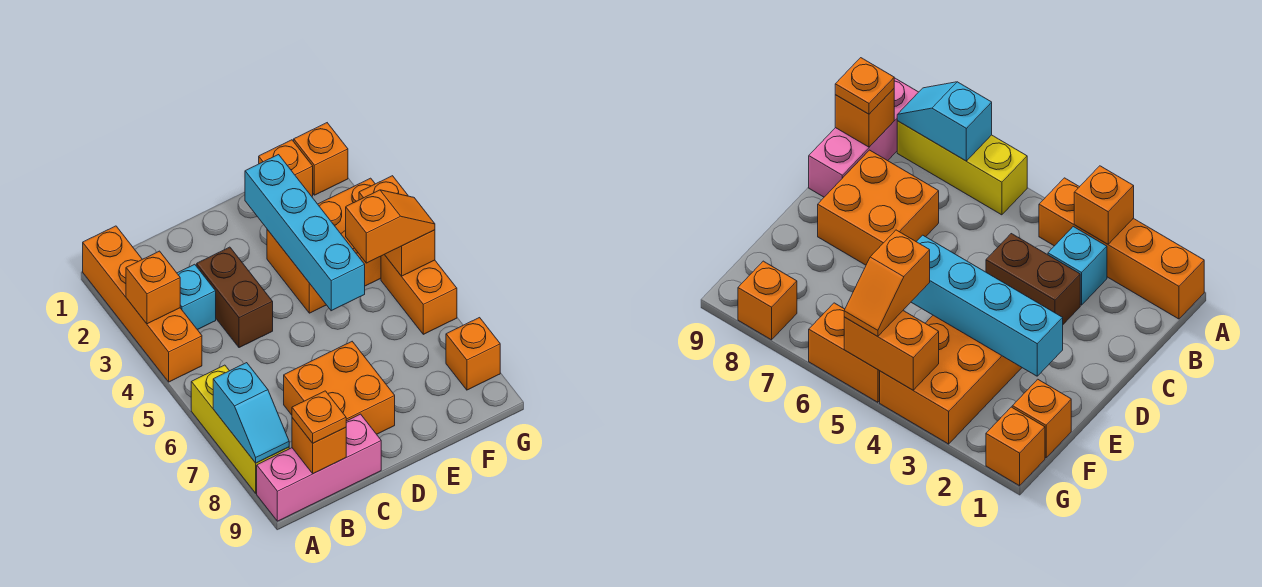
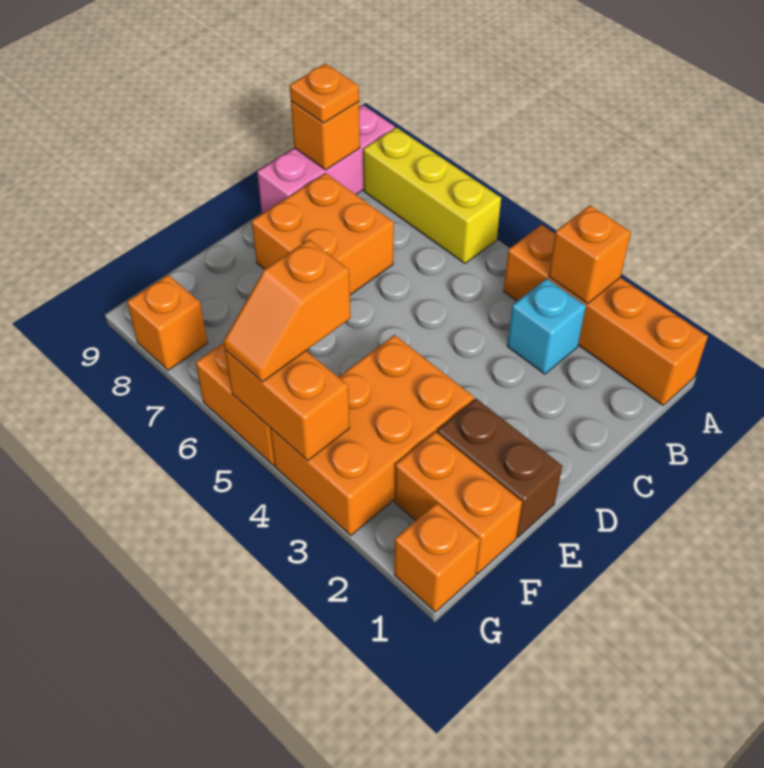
cyan slope A7:A8 level 2 top 7 -> none
brown brick C3:C4 level 1 -> brown brick E1:E2 level 1
cyan brick E2:E5 level 2 -> none
orange brick F1 level 1 -> orange brick F1:F2 level 1

